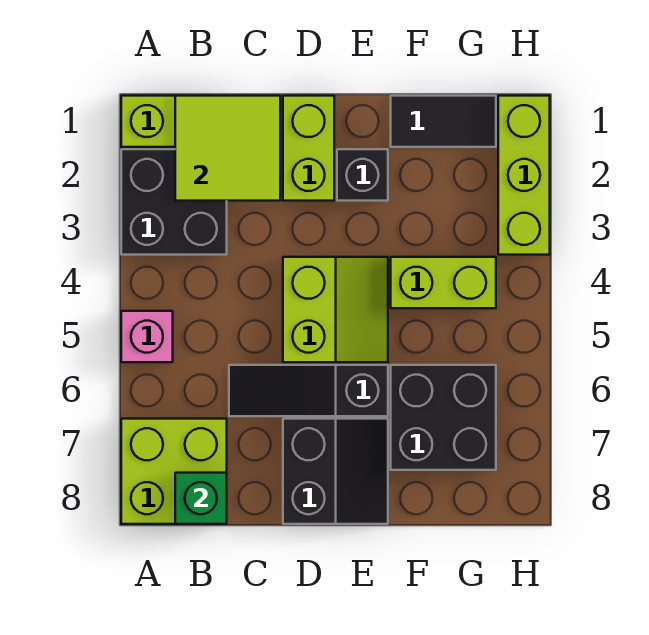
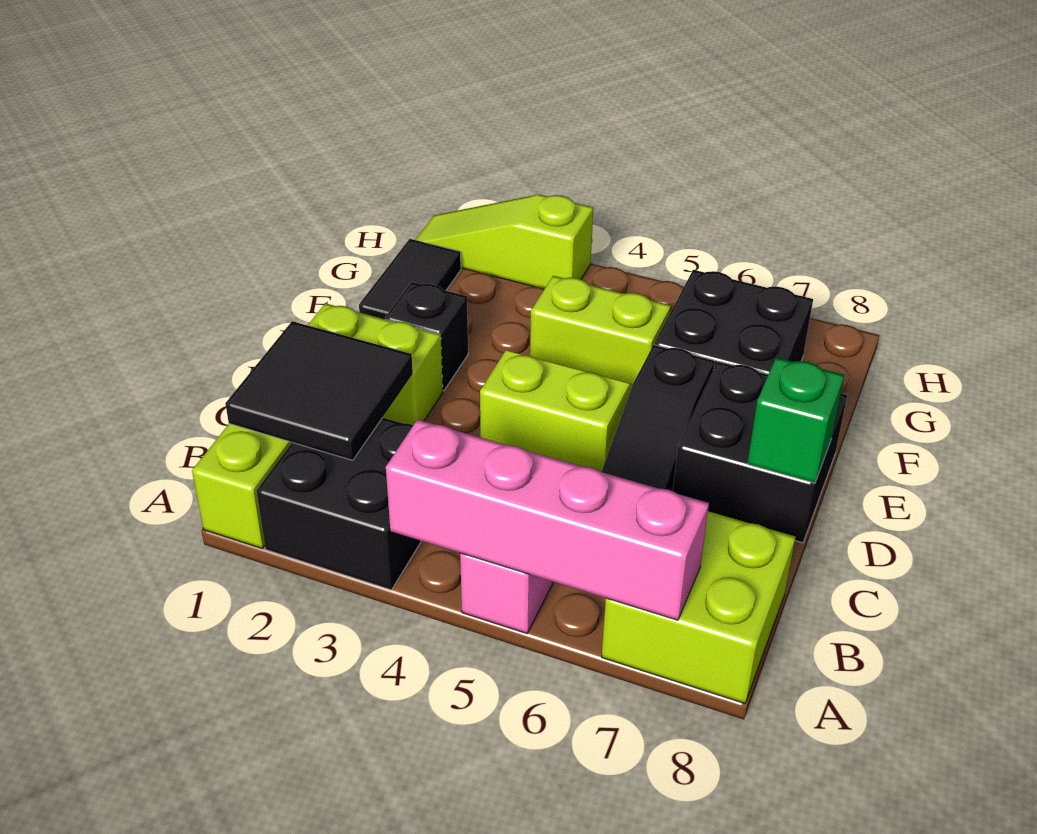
none -> pink brick A4:A7 level 2
lime tile B1:C2 level 2 -> black tile B1:C2 level 2
green brick B8 level 2 -> green brick D8 level 2
black slope D7:E8 level 1 top D -> black brick D7:E8 level 1
lime brick F4:G4 level 1 -> lime brick F4:F5 level 1
lime brick H1:H3 level 1 -> lime slope H1:H3 level 1 top 3

